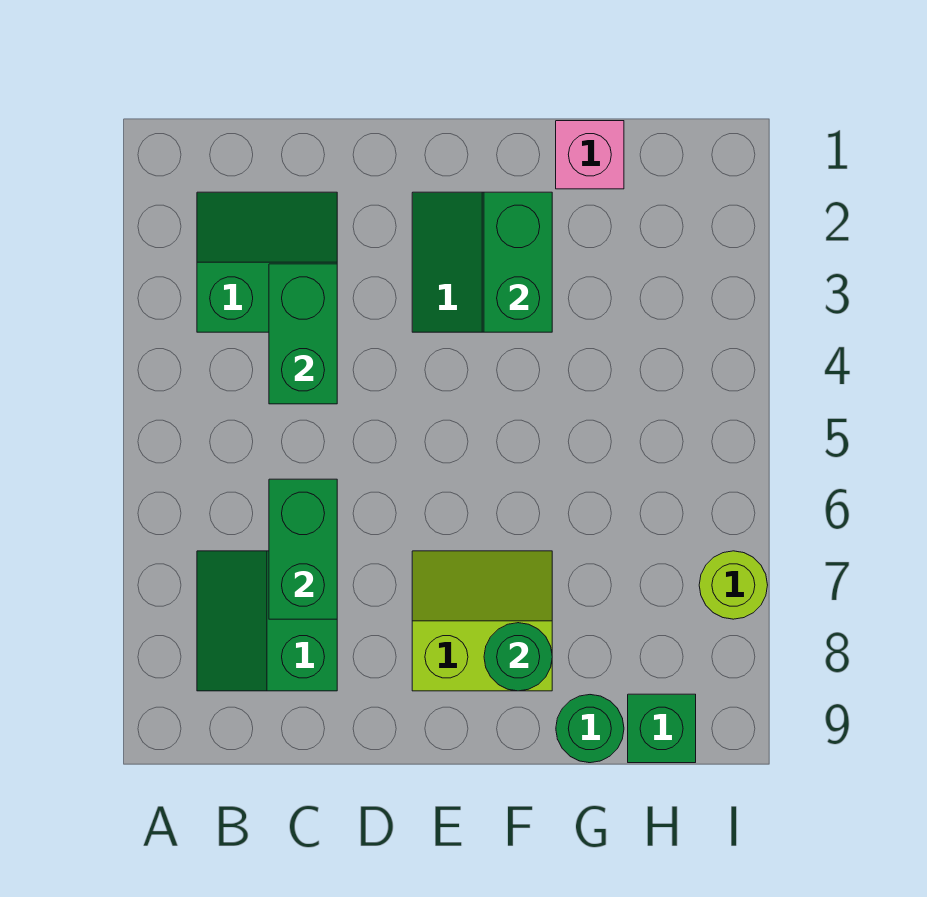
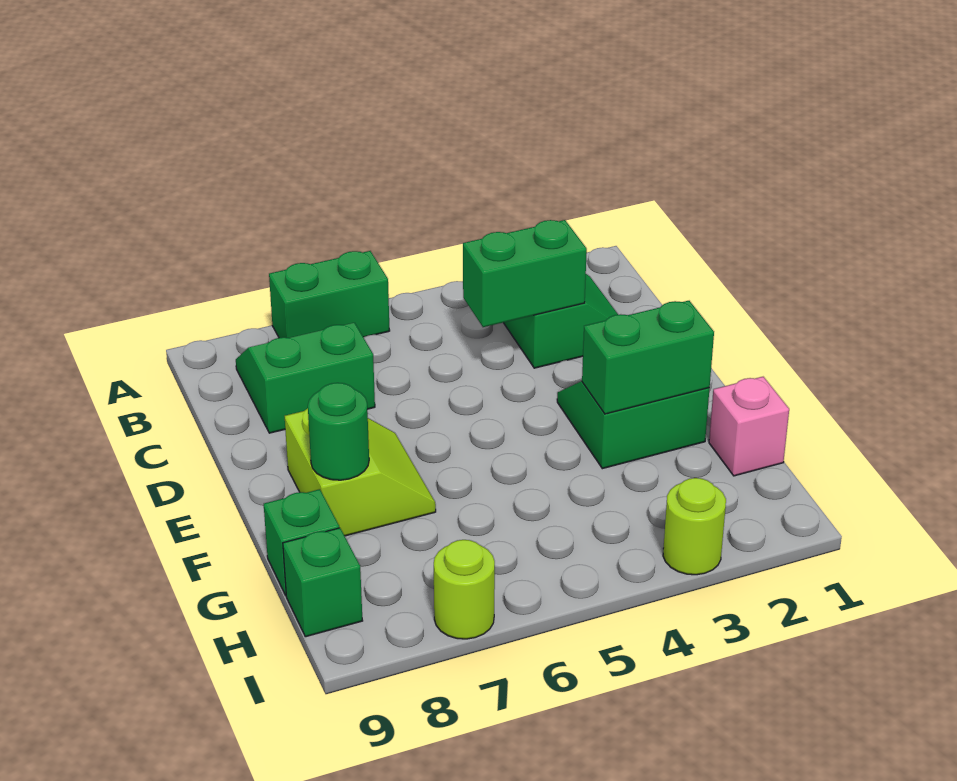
green brick C6:C7 level 2 -> green brick A6:A7 level 1
green round brick G9 level 1 -> green brick G9 level 1
none -> lime round brick I3 level 1

